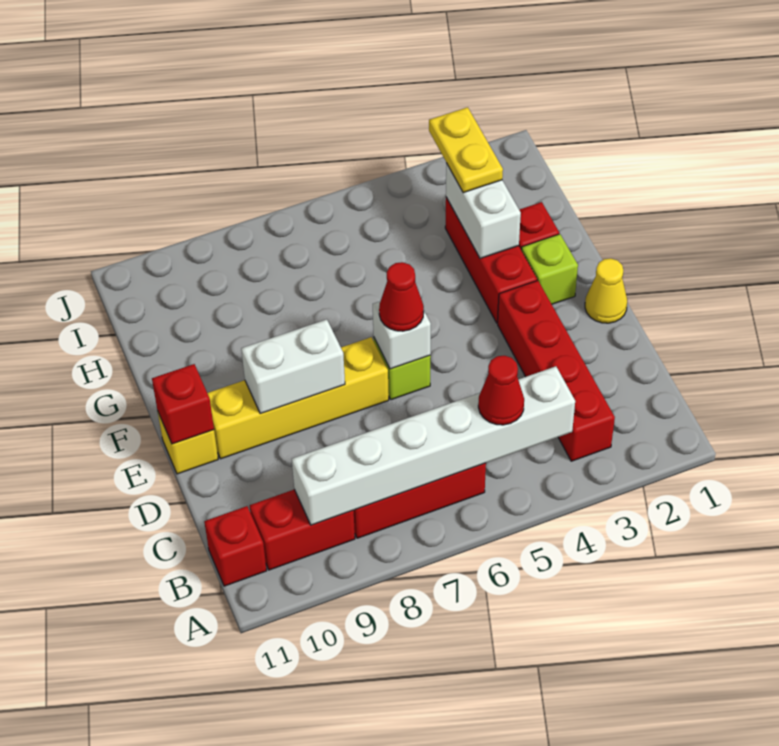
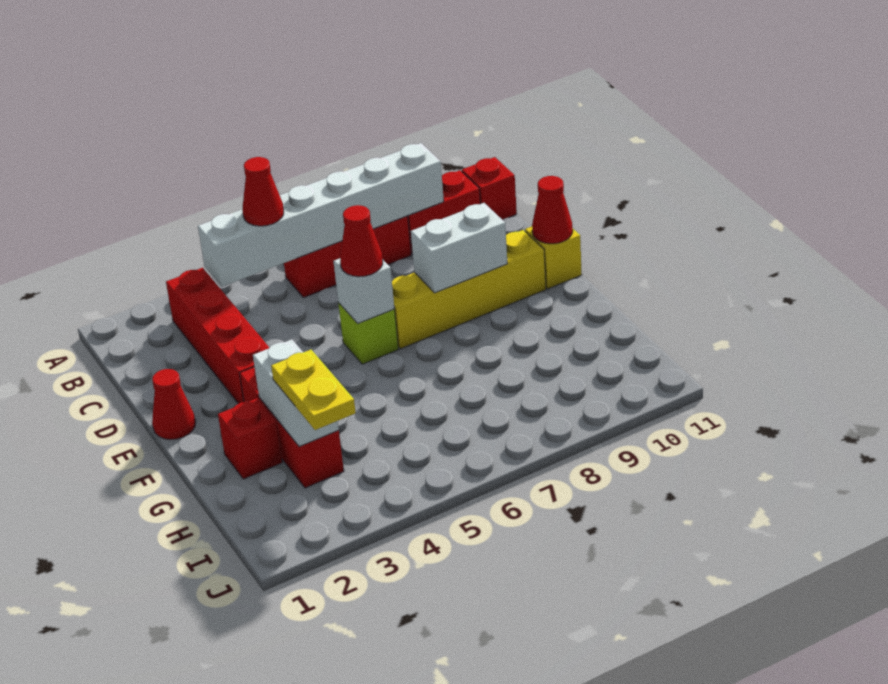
yellow cone E1 level 1 -> red cone E1 level 1
red brick E11 level 2 -> red cone E11 level 2
lime brick F2 level 1 -> none

